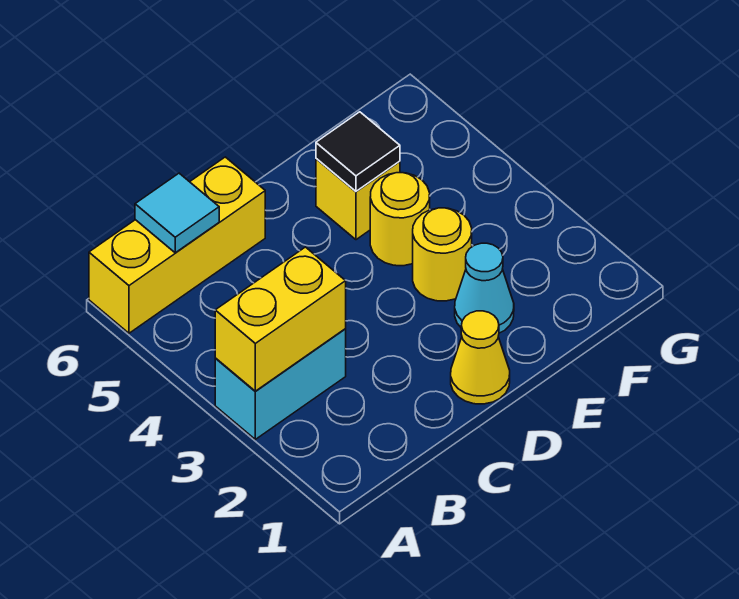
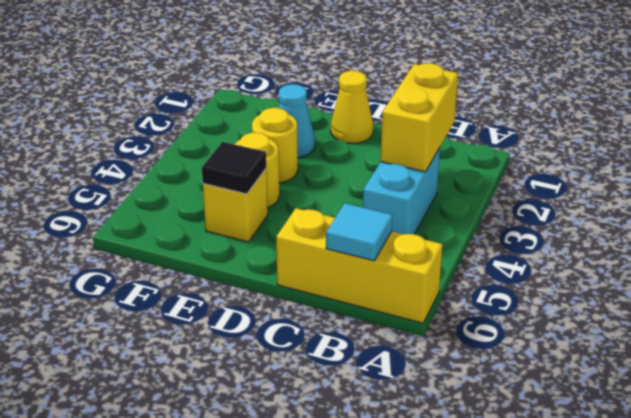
cyan brick A3:B3 level 1 -> cyan brick B3:B4 level 1
yellow brick A3:B3 level 2 -> yellow brick B2:B3 level 2

